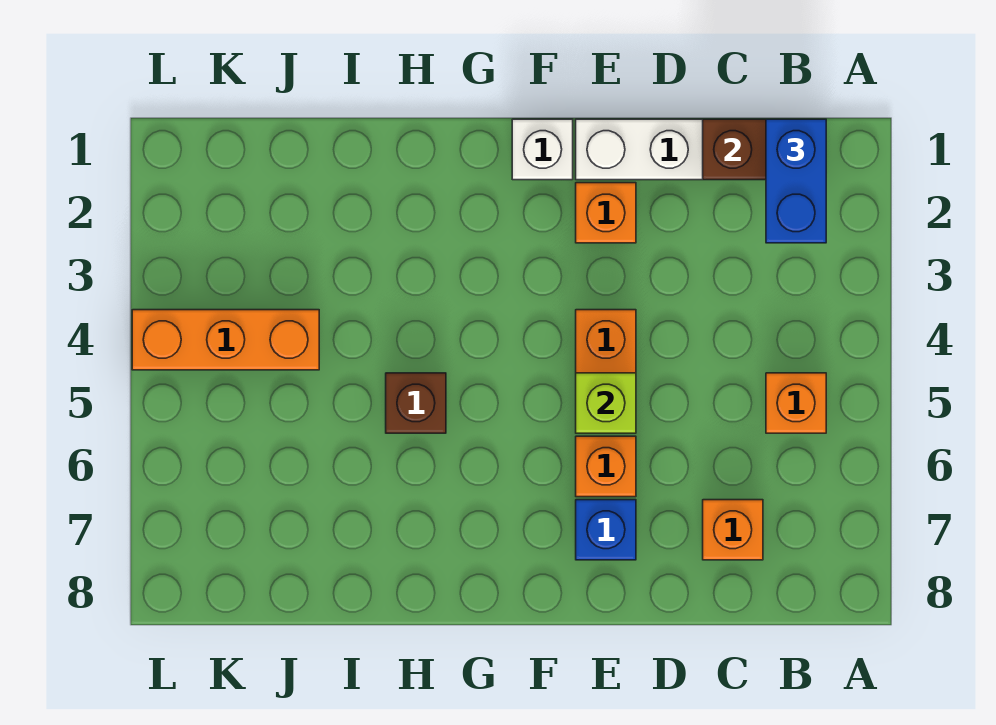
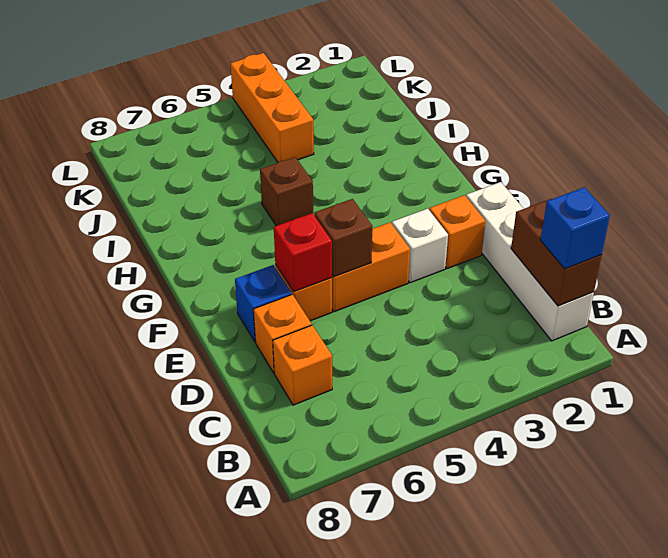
blue brick B1:B2 level 3 -> blue brick B1 level 3
orange brick B5 level 1 -> orange brick D7 level 1
lime brick E5 level 2 -> brown brick E5 level 2
none -> red brick E6 level 2
white brick F1 level 1 -> white brick E3 level 1

